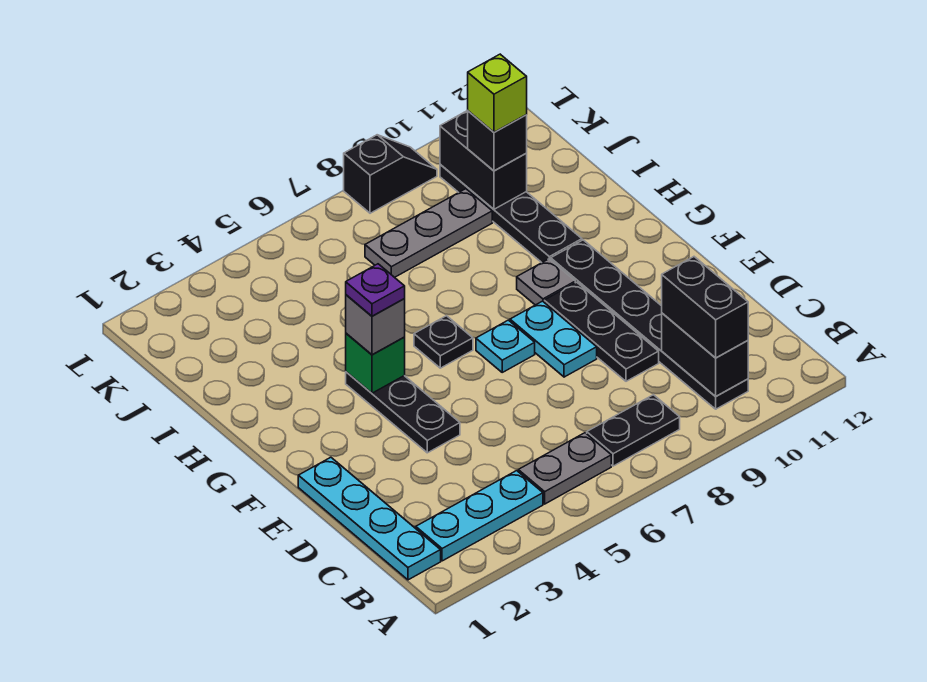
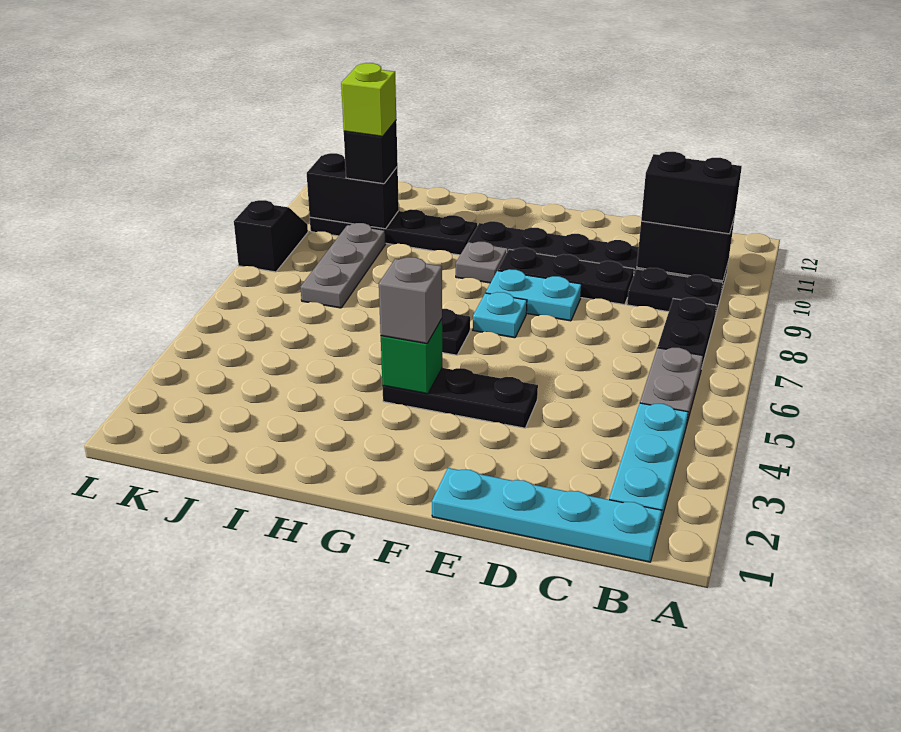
none -> black plate B9:C9 level 1
purple plate G4 level 4 -> none

